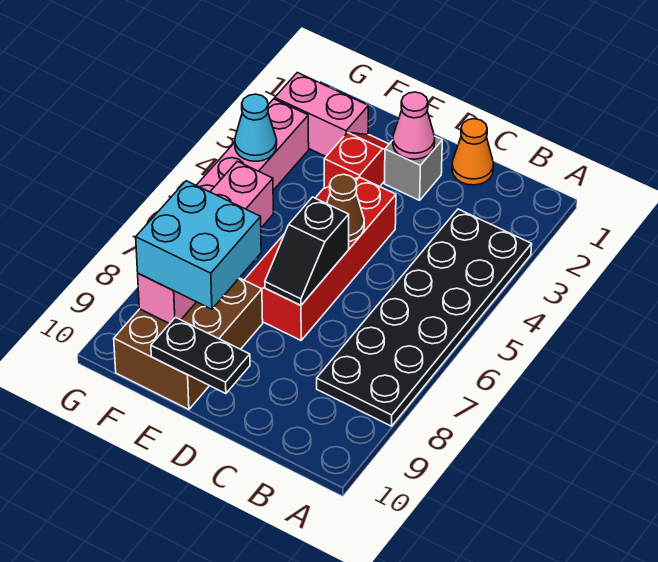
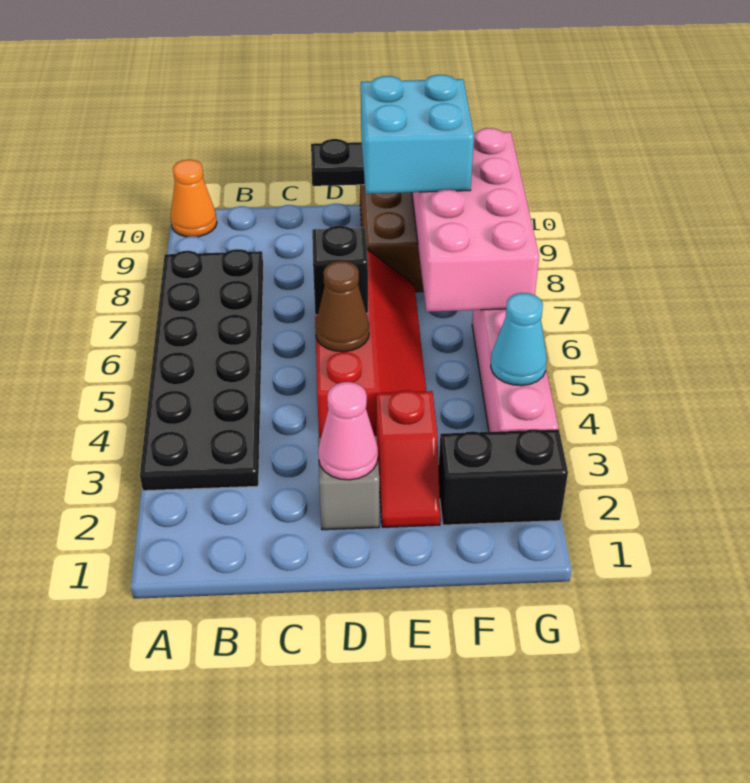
orange cone C1 level 1 -> orange cone A10 level 1
pink brick F2:G2 level 1 -> black brick F2:G2 level 1
pink brick F6:F9 level 2 -> pink brick F6:G9 level 2

